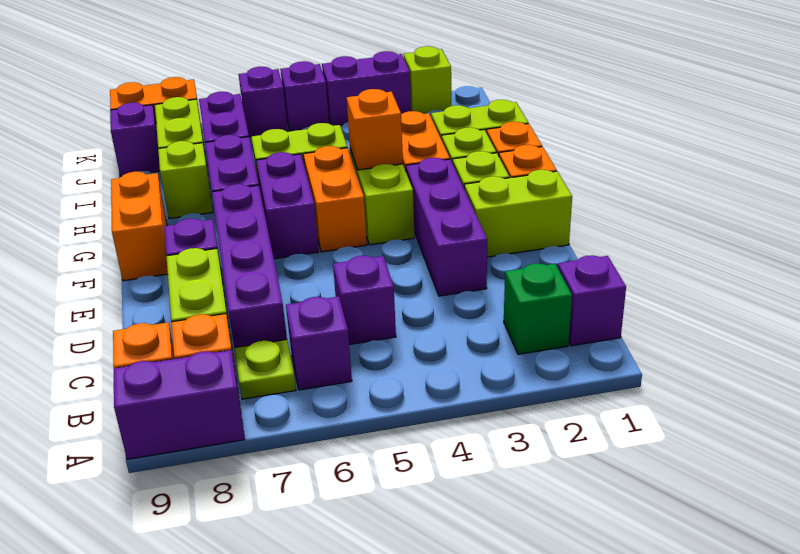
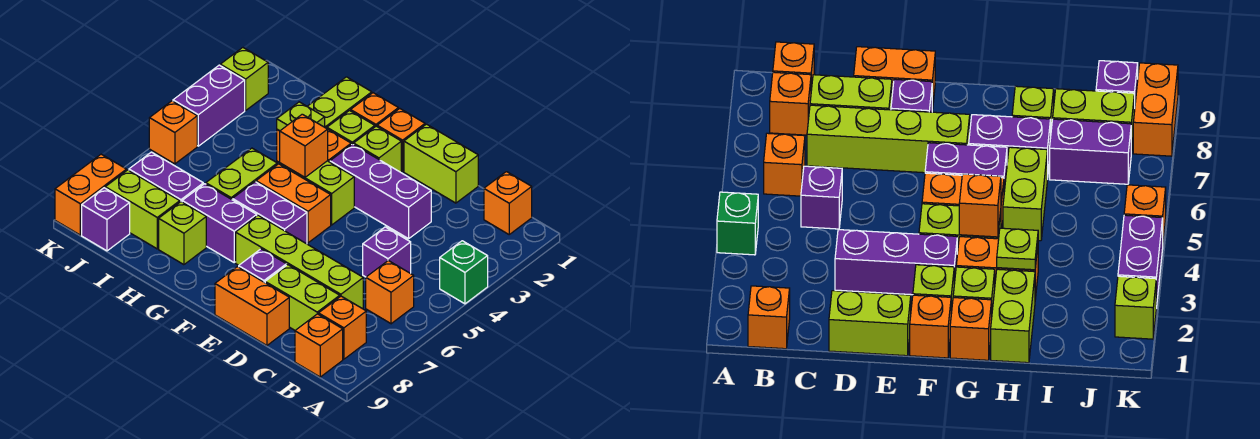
purple brick A8:A9 level 1 -> none
purple brick B1 level 1 -> orange brick B1 level 1
green brick B2 level 1 -> green brick A4 level 1
purple brick B6 level 1 -> orange brick B6 level 1
lime plate B7 level 1 -> lime plate H3 level 2
purple brick C7:F7 level 1 -> lime brick C7:F7 level 1
lime brick E1:E2 level 1 -> lime brick D1:E1 level 1
orange brick F9:G9 level 1 -> orange brick D9:E9 level 1
purple brick K5 level 1 -> orange brick K5 level 1
purple brick K6 level 1 -> none

